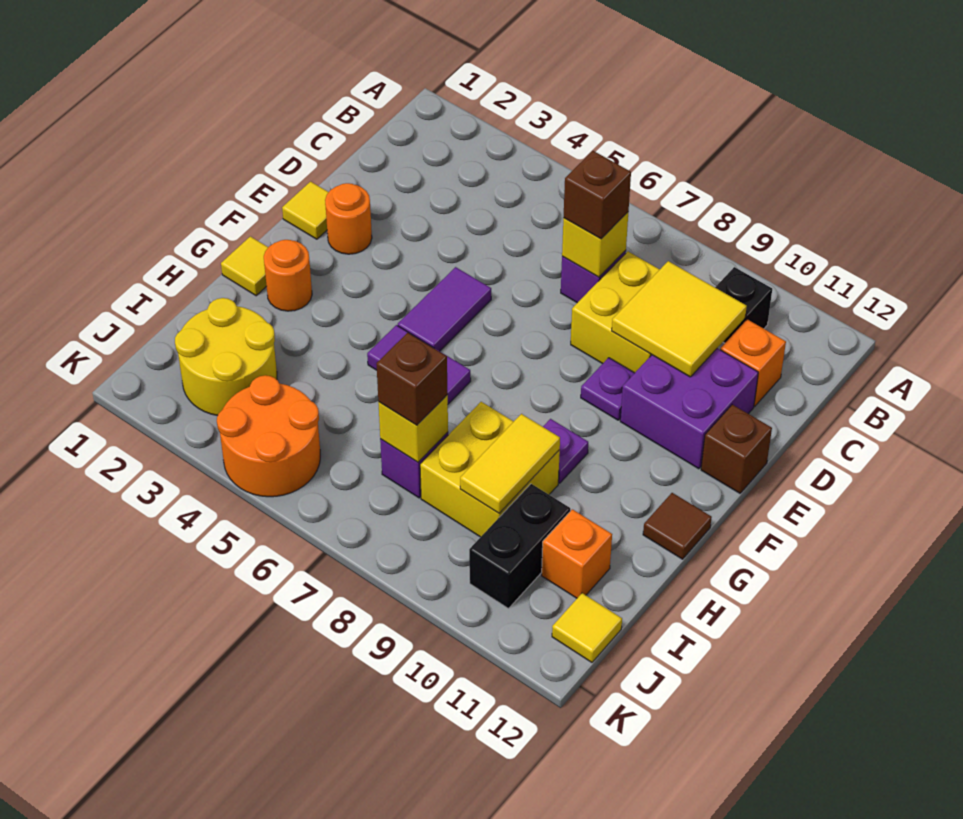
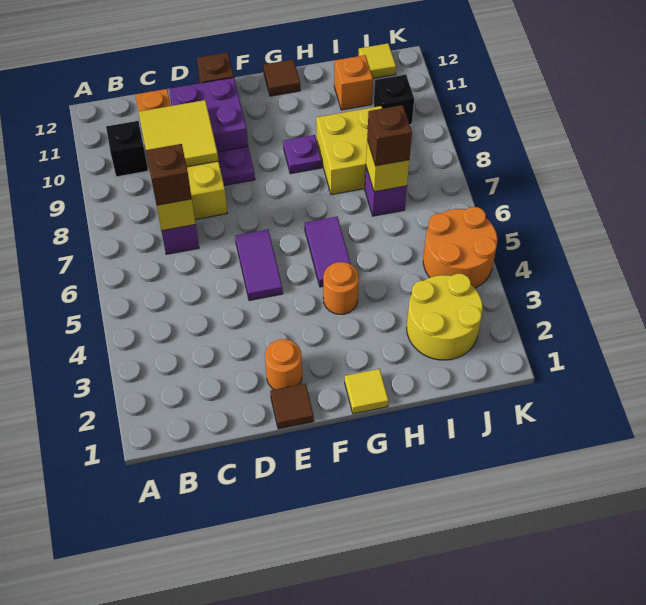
yellow tile E1 level 1 -> brown tile E1 level 1
purple tile E5:F5 level 1 -> purple tile E5:E6 level 1
orange round brick G2 level 1 -> orange round brick G4 level 1
yellow tile H9:I9 level 2 -> none
black brick I10:J10 level 1 -> black brick J10 level 1

